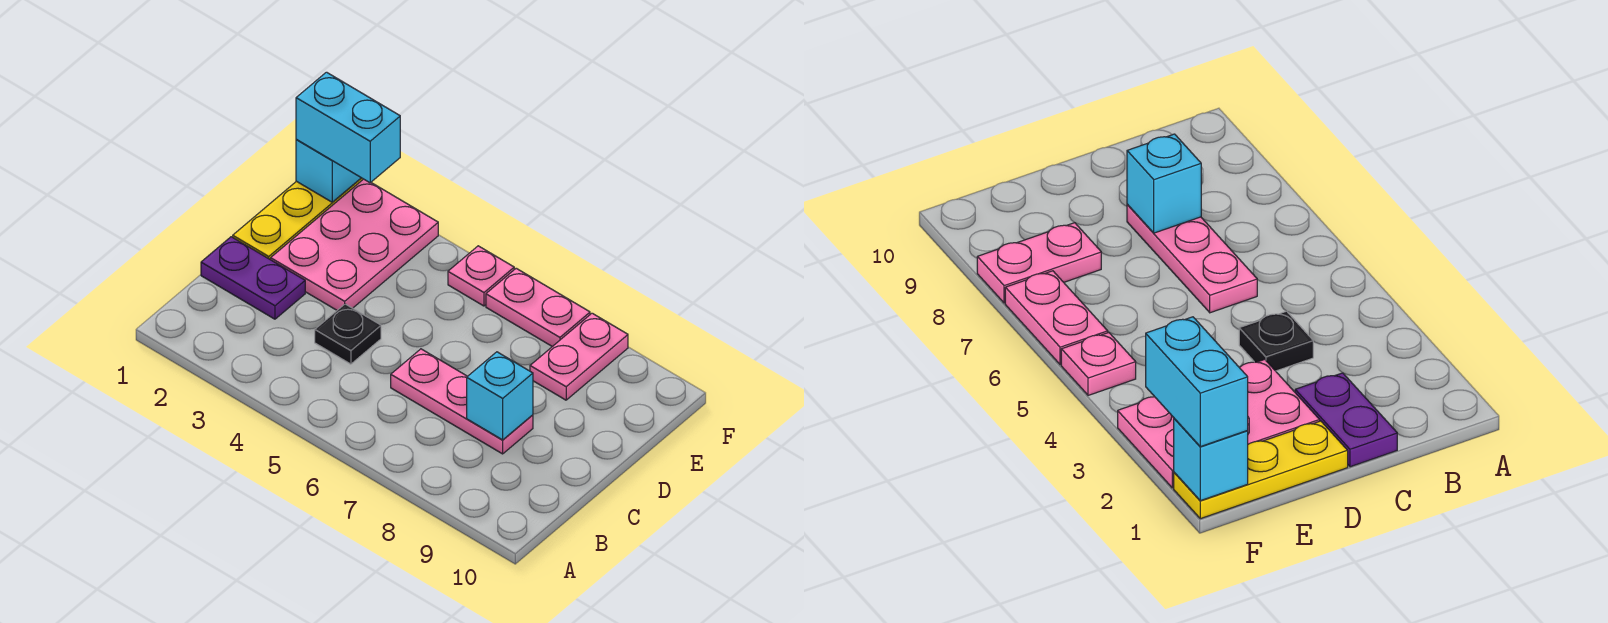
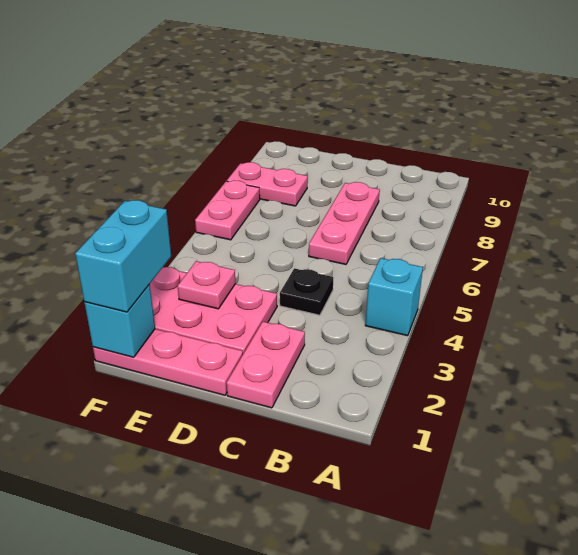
purple plate C1:C2 level 1 -> pink plate C1:C2 level 1
cyan brick C8 level 2 -> cyan brick A4 level 1
yellow plate D1:F1 level 1 -> pink plate D1:F1 level 1
pink plate F5 level 1 -> pink plate E3 level 2

